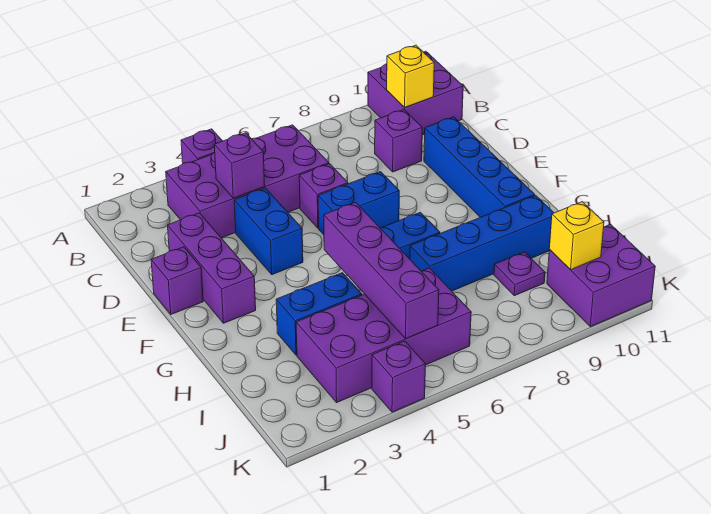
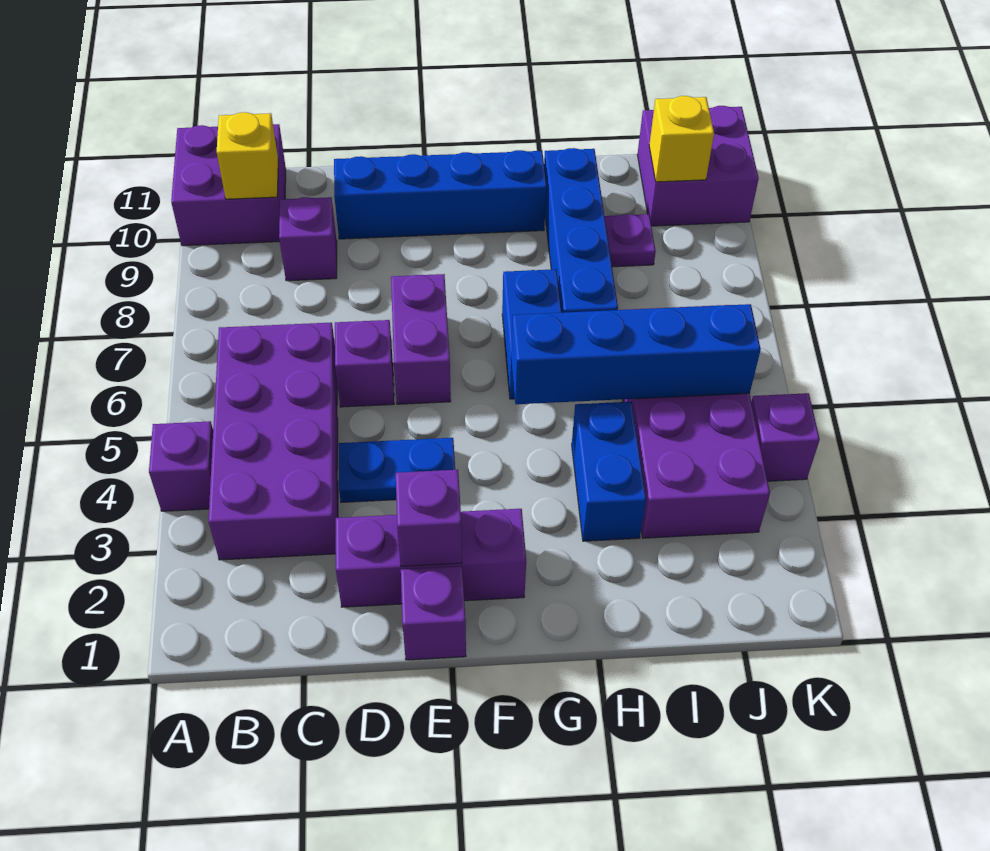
purple brick C4 level 2 -> purple brick E2 level 2
blue brick D4:E4 level 1 -> blue plate D4:E4 level 1
blue brick E6:E7 level 1 -> purple brick E6:E7 level 1
purple brick G5:J5 level 2 -> blue brick G5:J5 level 2

